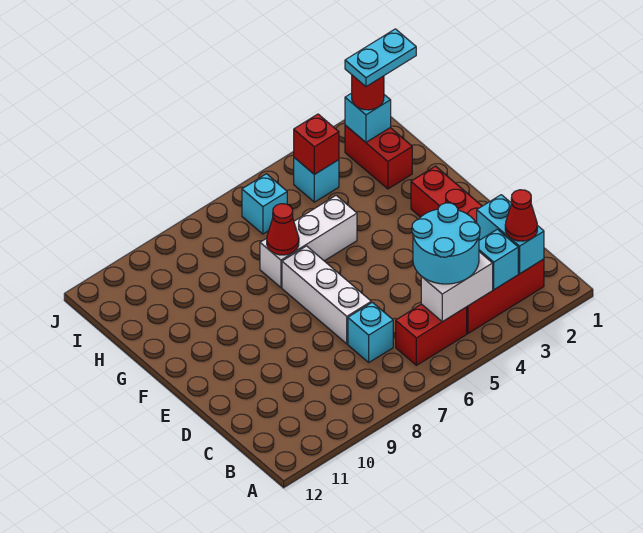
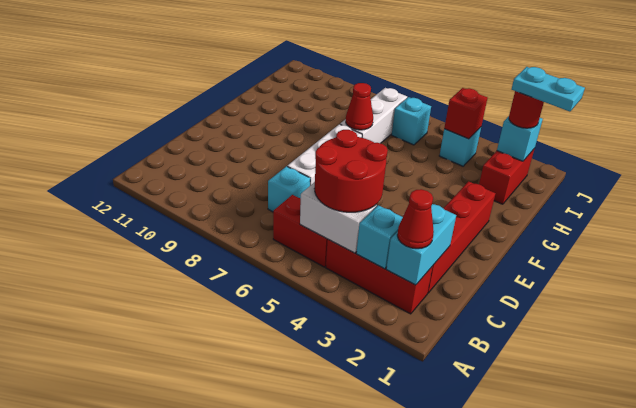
cyan round brick B4:C5 level 3 -> red round brick B4:C5 level 3
white brick G5:G7 level 1 -> white brick G7:I7 level 1

